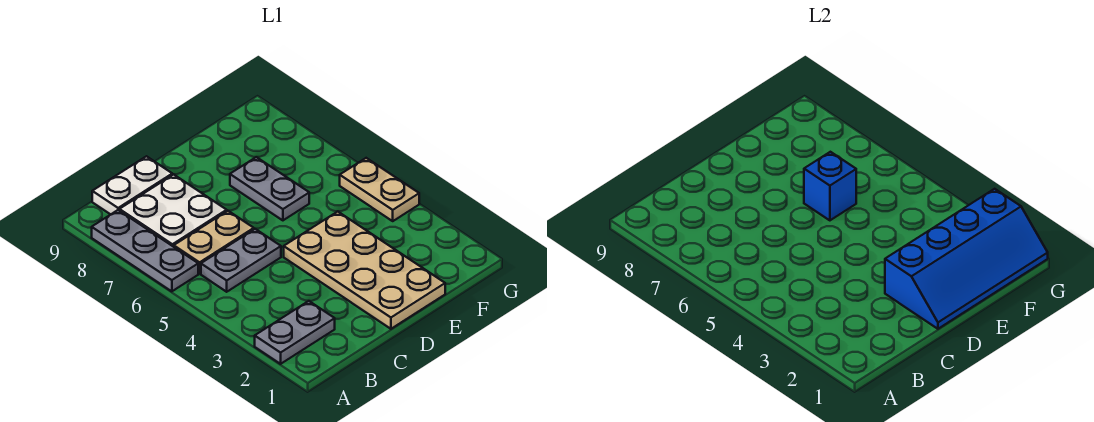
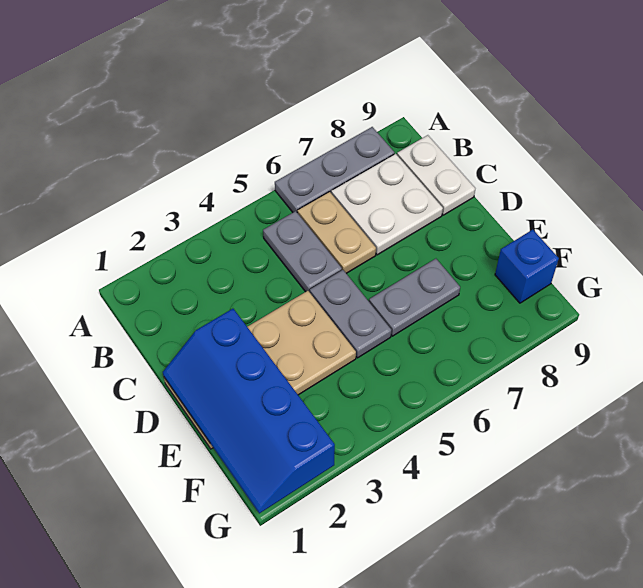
grey plate A2:B2 level 1 -> grey plate D5:E5 level 1
blue brick E6 level 2 -> blue brick F9 level 1
tan plate G4:G5 level 1 -> none

